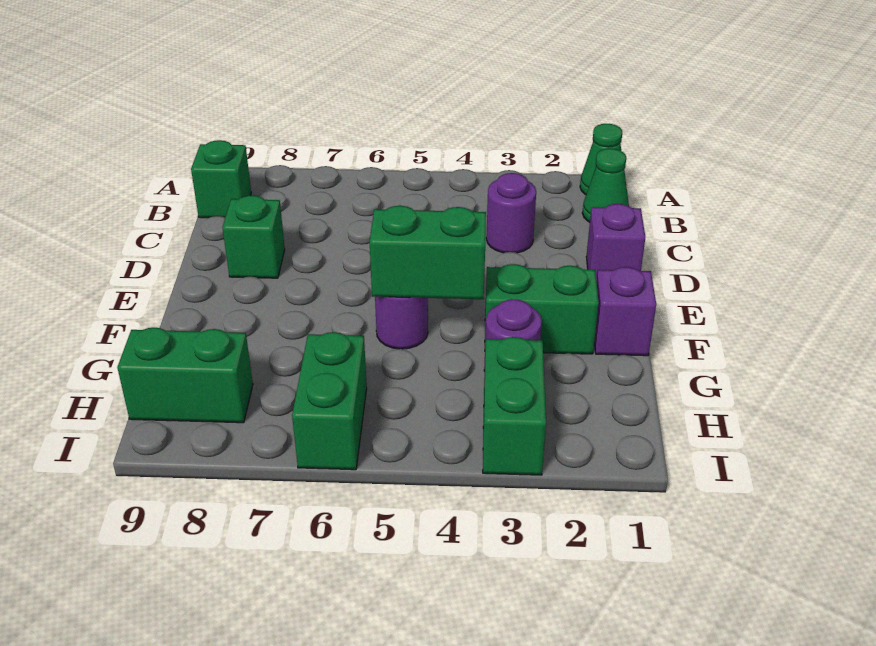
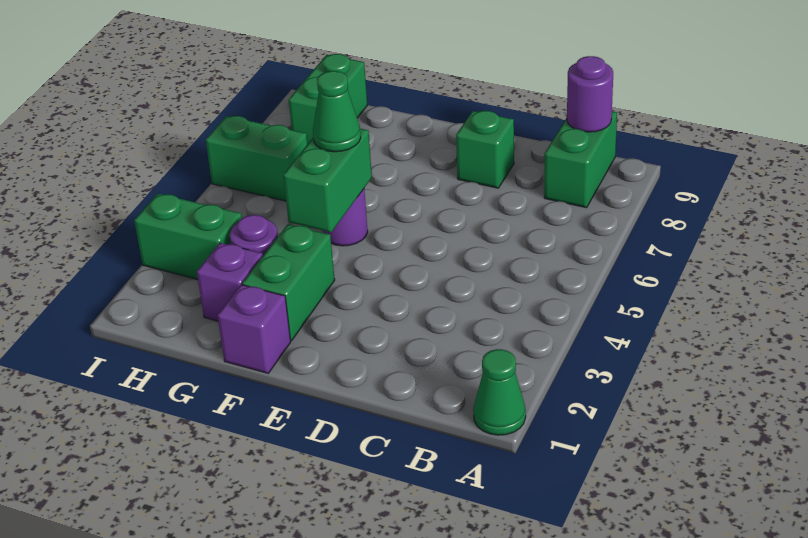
green cone B1 level 1 -> green cone F5 level 3
green brick B9 level 1 -> green brick B8:B9 level 1
purple round brick C3 level 1 -> purple round brick B9 level 2
purple brick D1 level 1 -> purple brick G2 level 1

